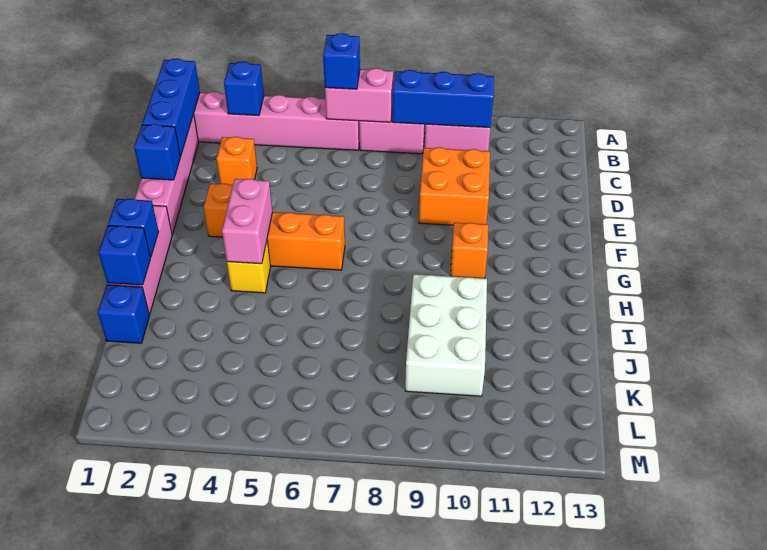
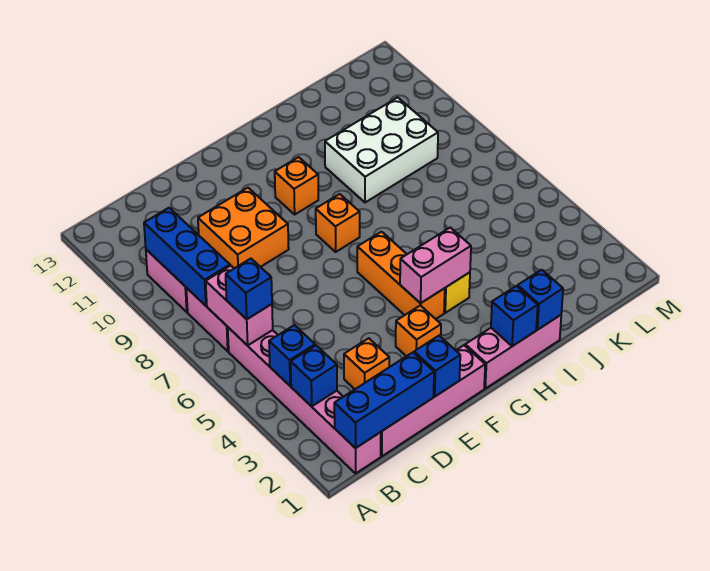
none -> orange brick G8 level 1
blue brick J1 level 1 -> blue brick B4 level 2

